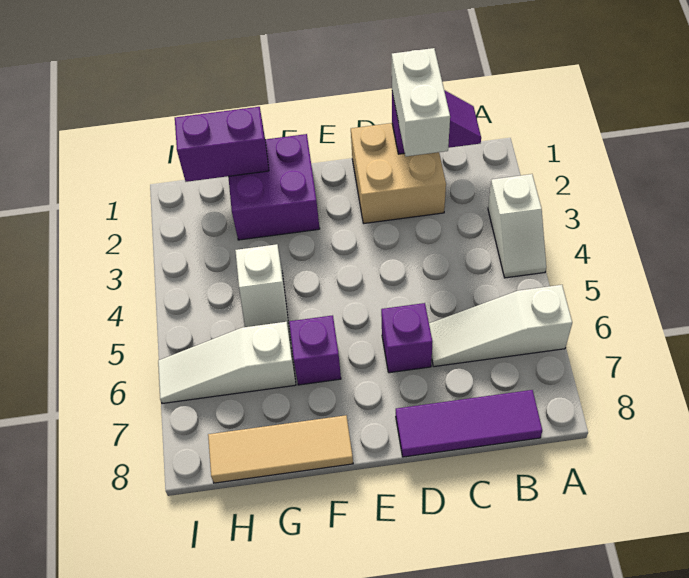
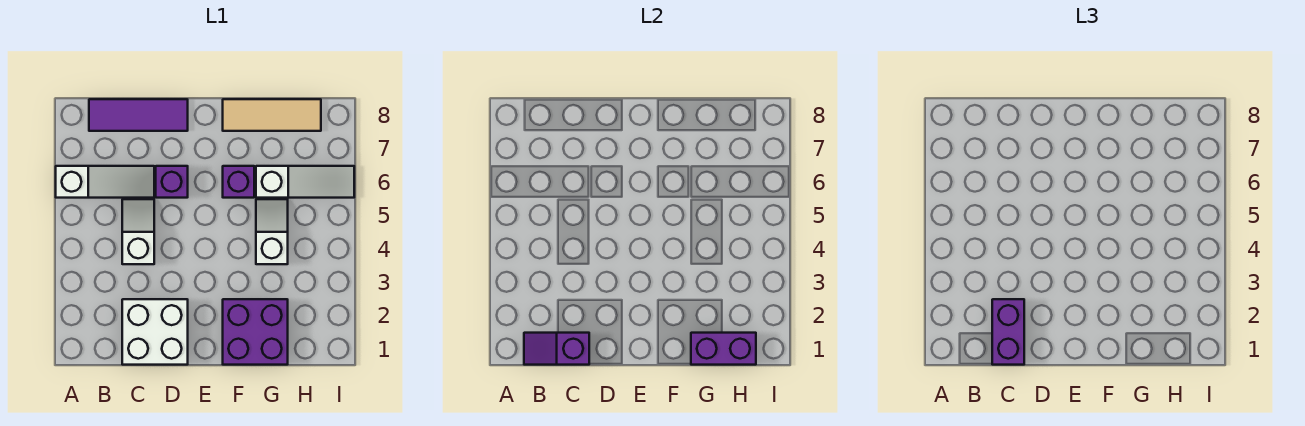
white slope A3:A4 level 1 top 3 -> white slope C4:C5 level 1 top 4
tan brick C1:D2 level 1 -> white brick C1:D2 level 1
white brick C1:C2 level 3 -> purple brick C1:C2 level 3

